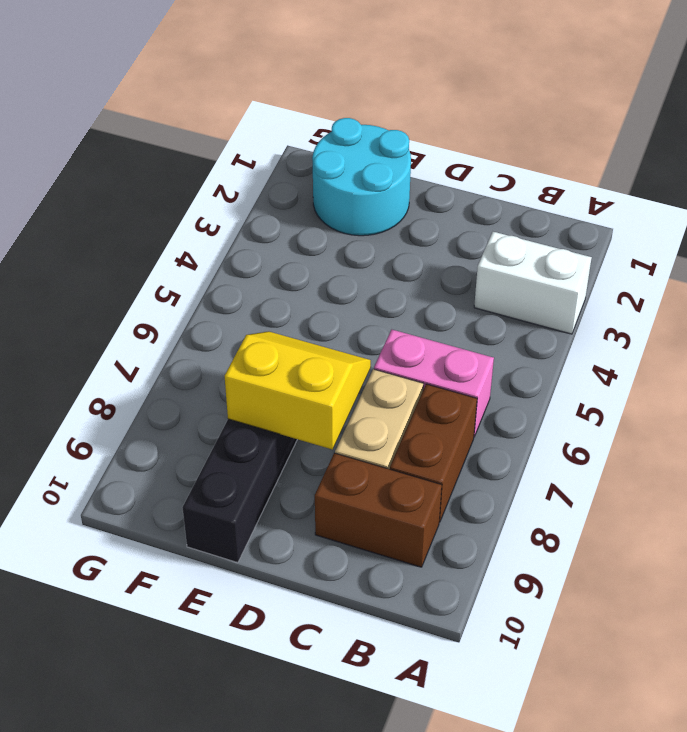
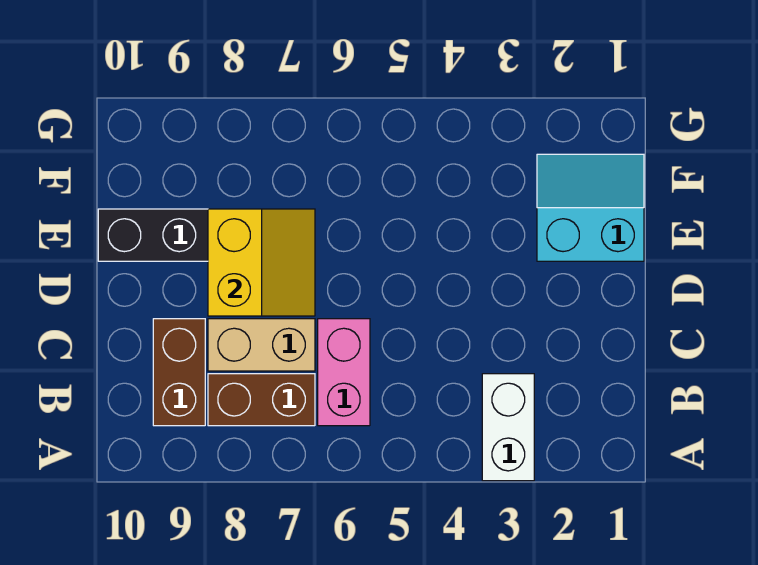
cyan round brick E1:F2 level 1 -> cyan slope E1:F2 level 1 top E

